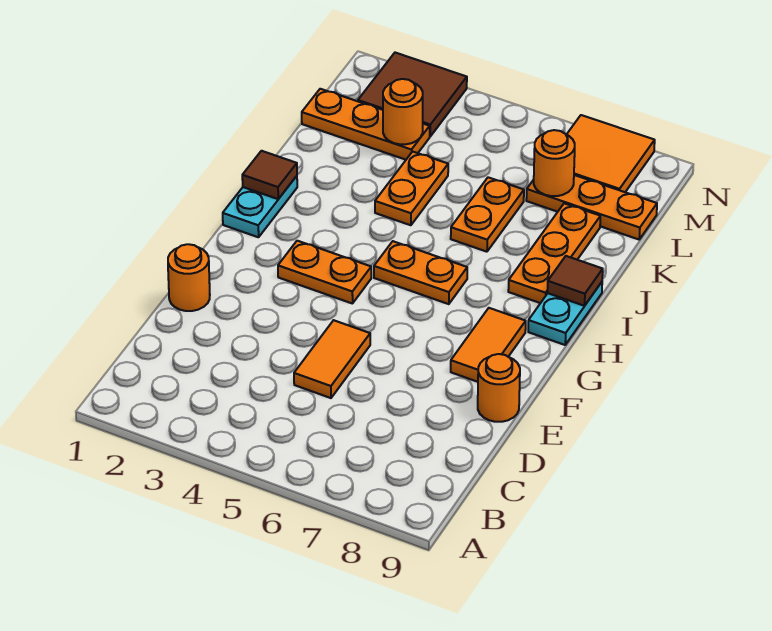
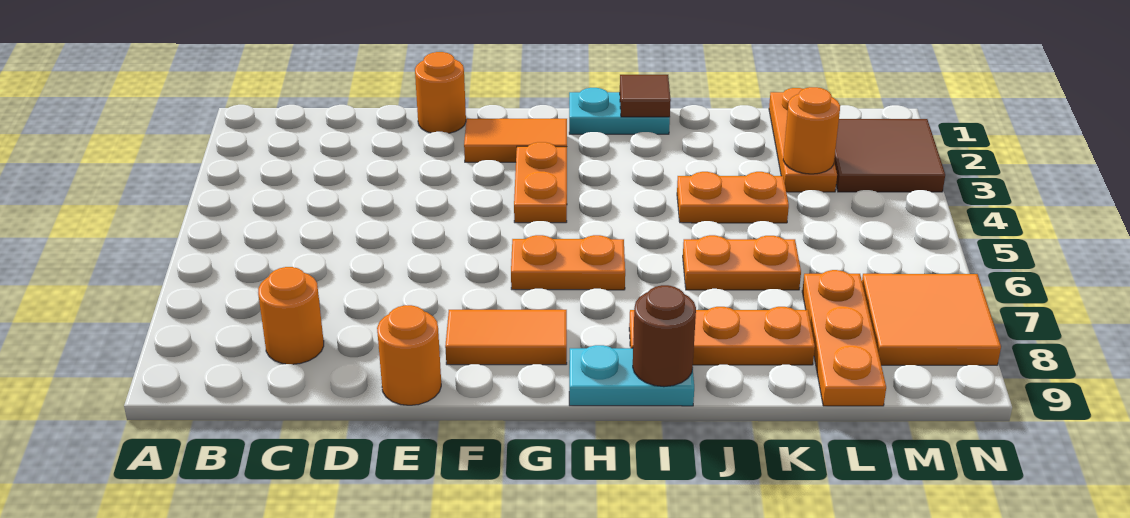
orange tile D5:E5 level 1 -> orange tile F2:G2 level 1
orange plate H5:H6 level 1 -> orange plate G6:H6 level 1
brown tile I9 level 2 -> brown round brick I9 level 2
orange round brick L7 level 2 -> orange round brick C8 level 1

